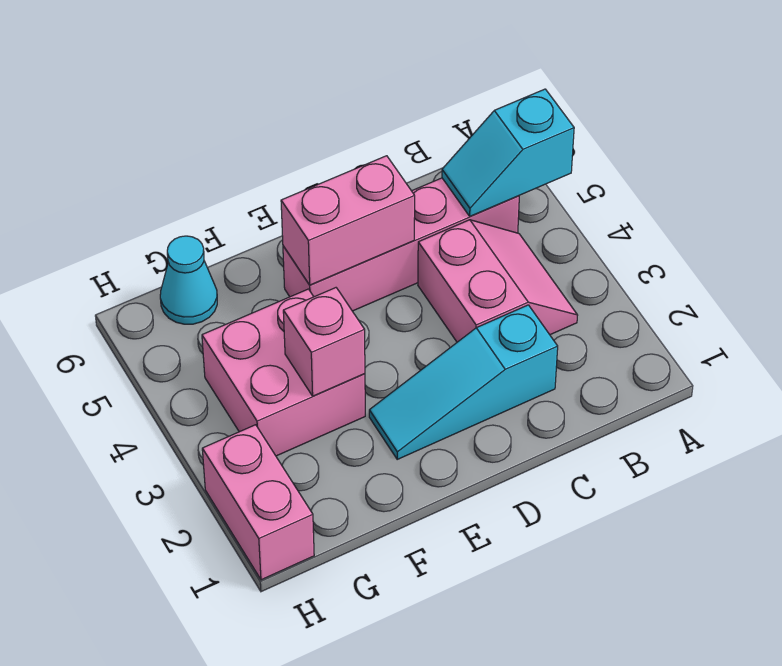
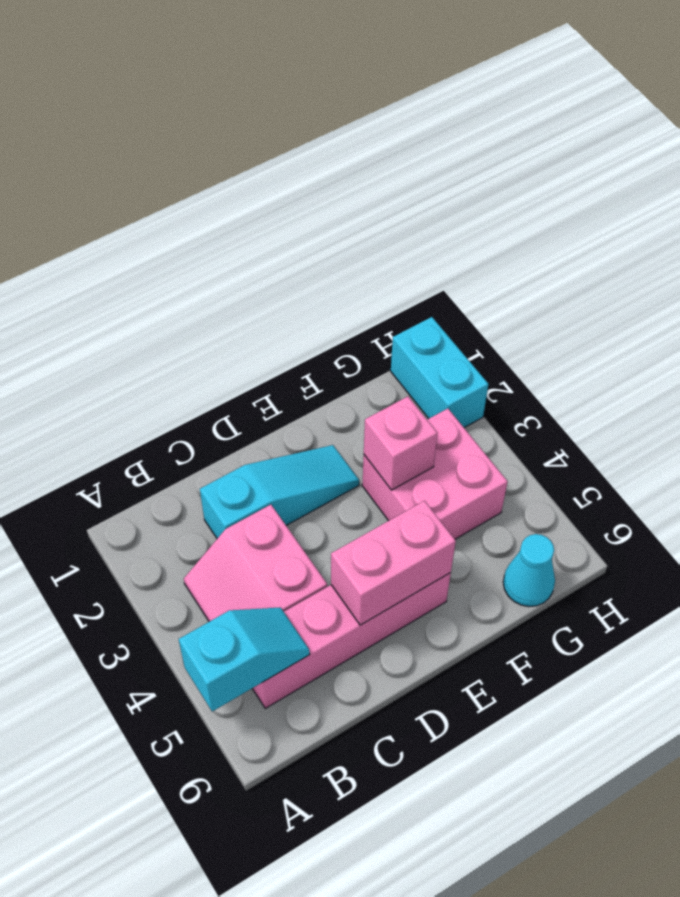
pink brick H1:H2 level 1 -> cyan brick H1:H2 level 1

